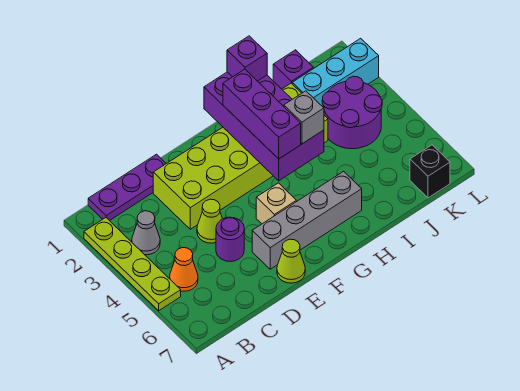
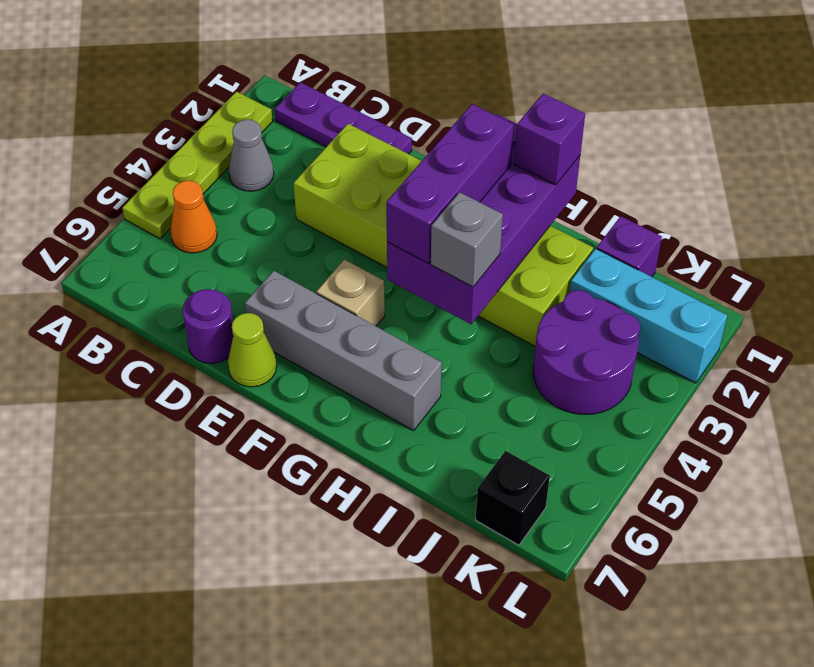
lime cone D4 level 1 -> none
purple round brick D5 level 1 -> purple round brick D7 level 1

